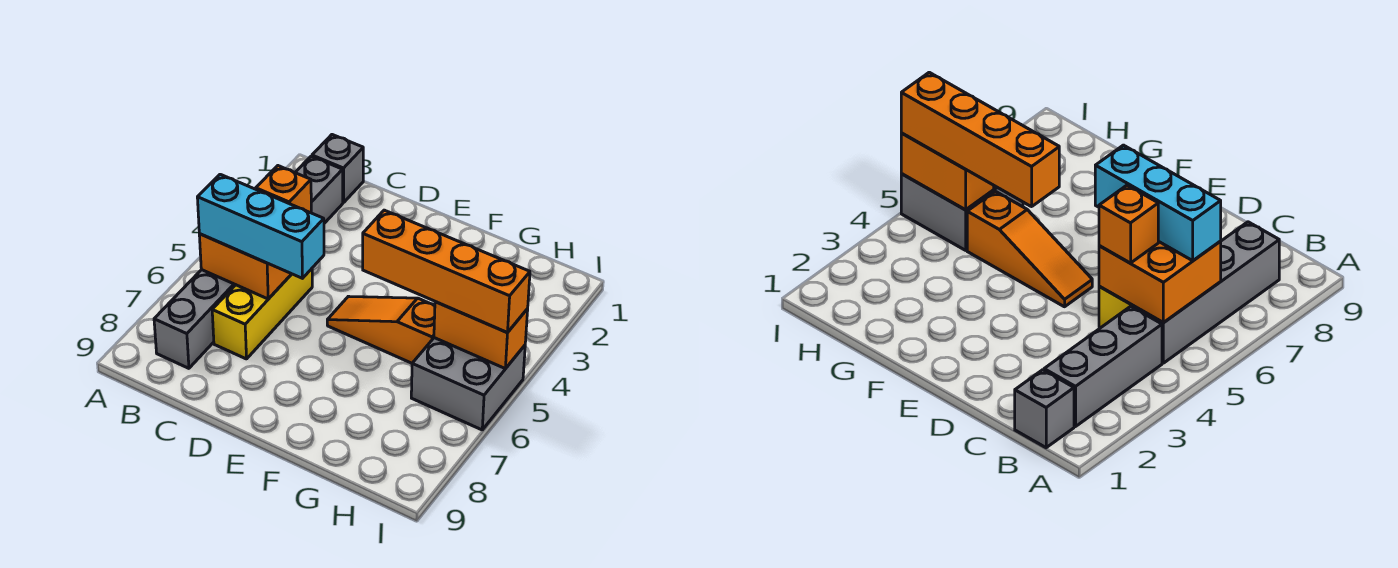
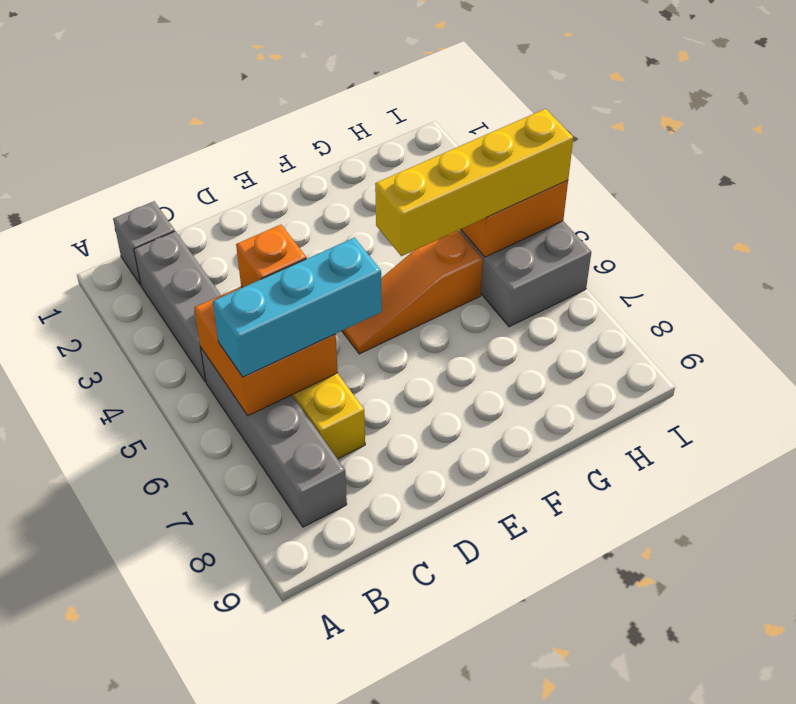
orange brick F5:I5 level 3 -> yellow brick F5:I5 level 3

